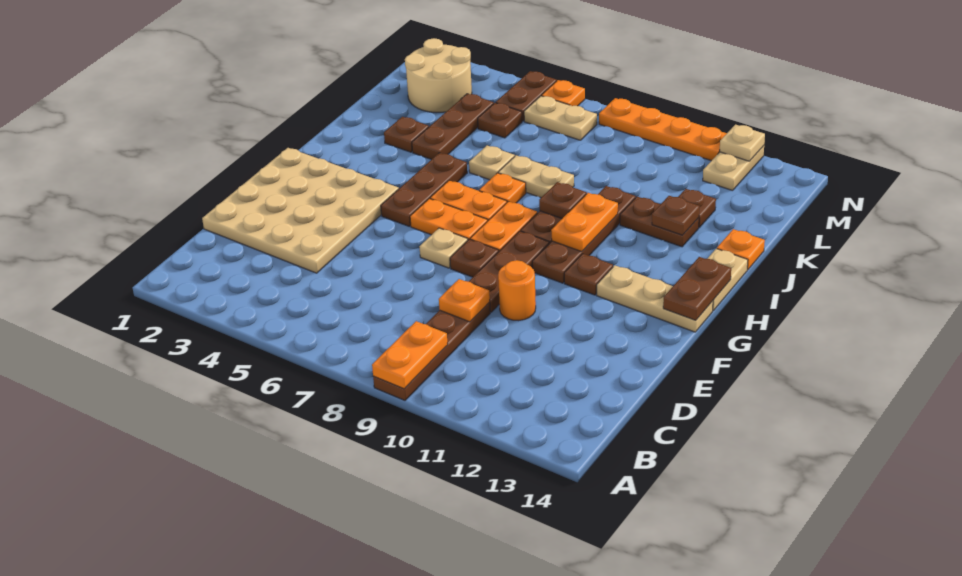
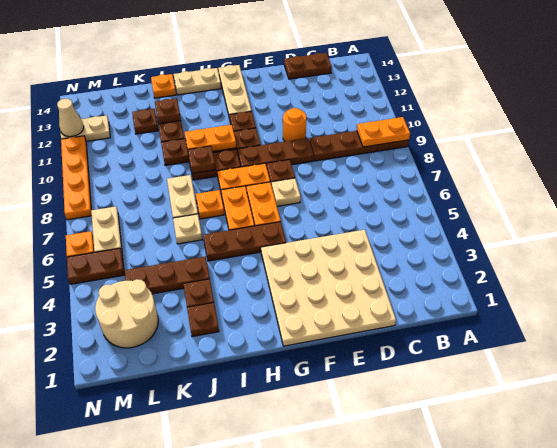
orange plate D9 level 2 -> none
brown plate G14:H14 level 2 -> brown plate C14:D14 level 1
brown plate L5 level 1 -> brown plate J2 level 1
tan plate N12 level 2 -> tan cone N12 level 2

